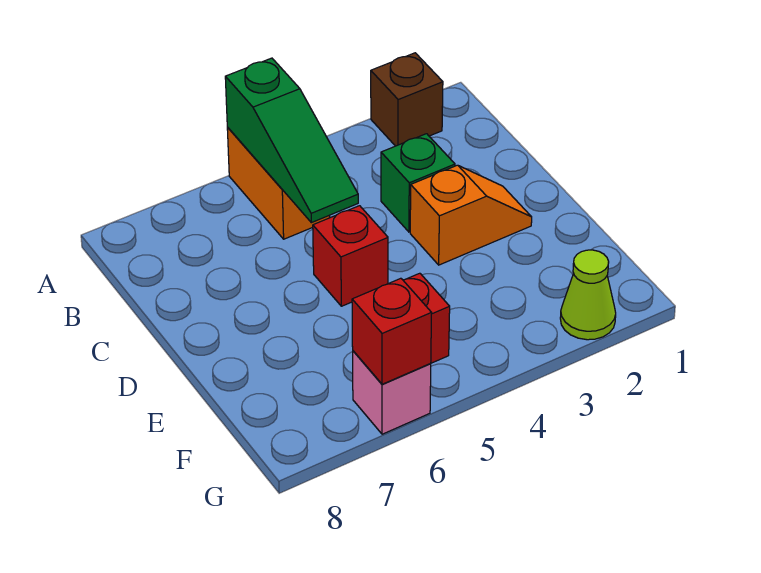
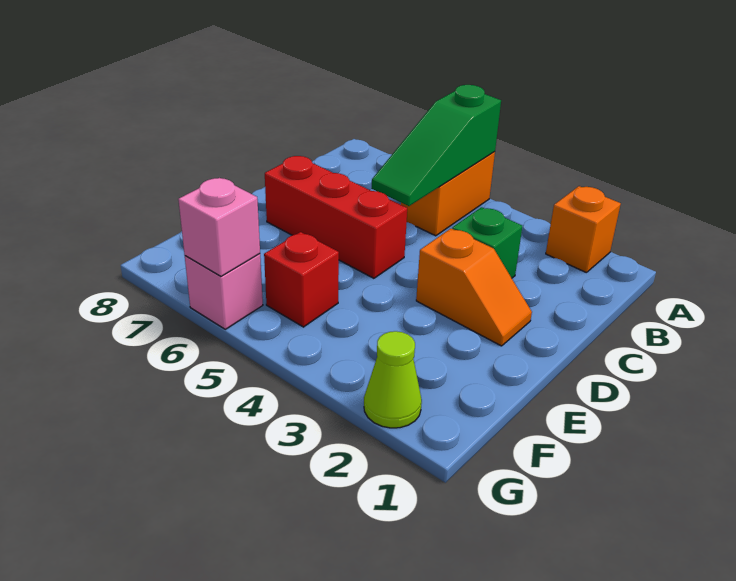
brown brick A2 level 1 -> orange brick A2 level 1
red brick D5 level 1 -> red brick D5:D7 level 1
red brick G6 level 2 -> pink brick G6 level 2

